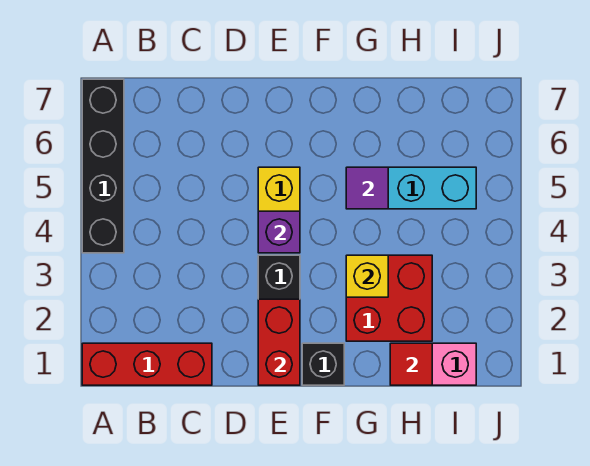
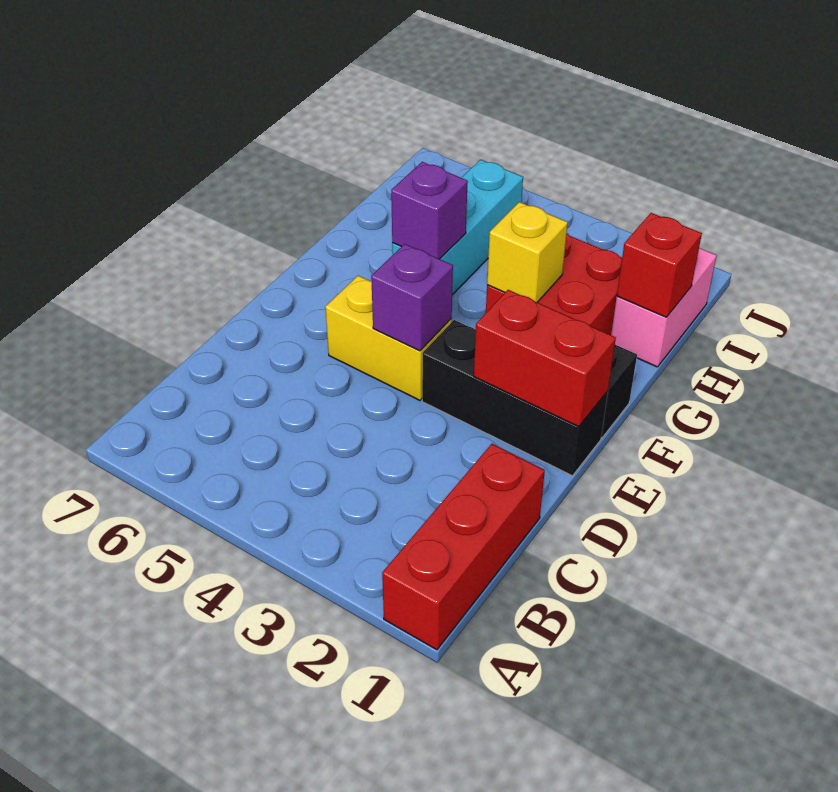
black brick A4:A7 level 1 -> none
purple tile G5 level 2 -> purple brick G5 level 2
red tile H1 level 2 -> red brick H1 level 2

